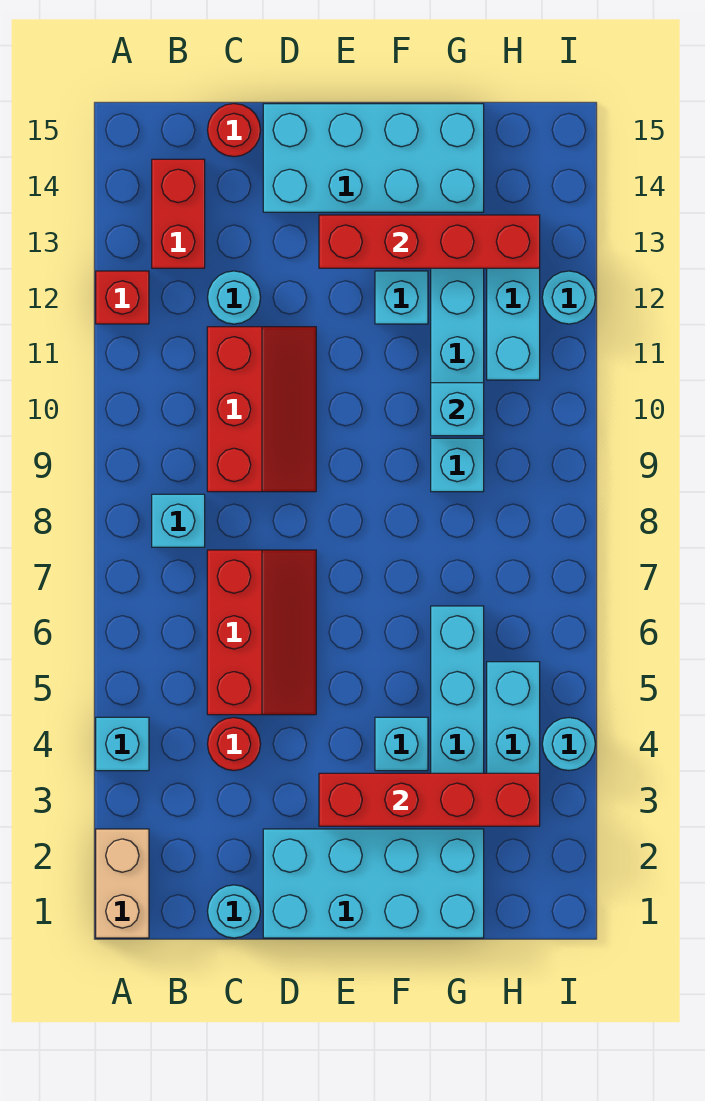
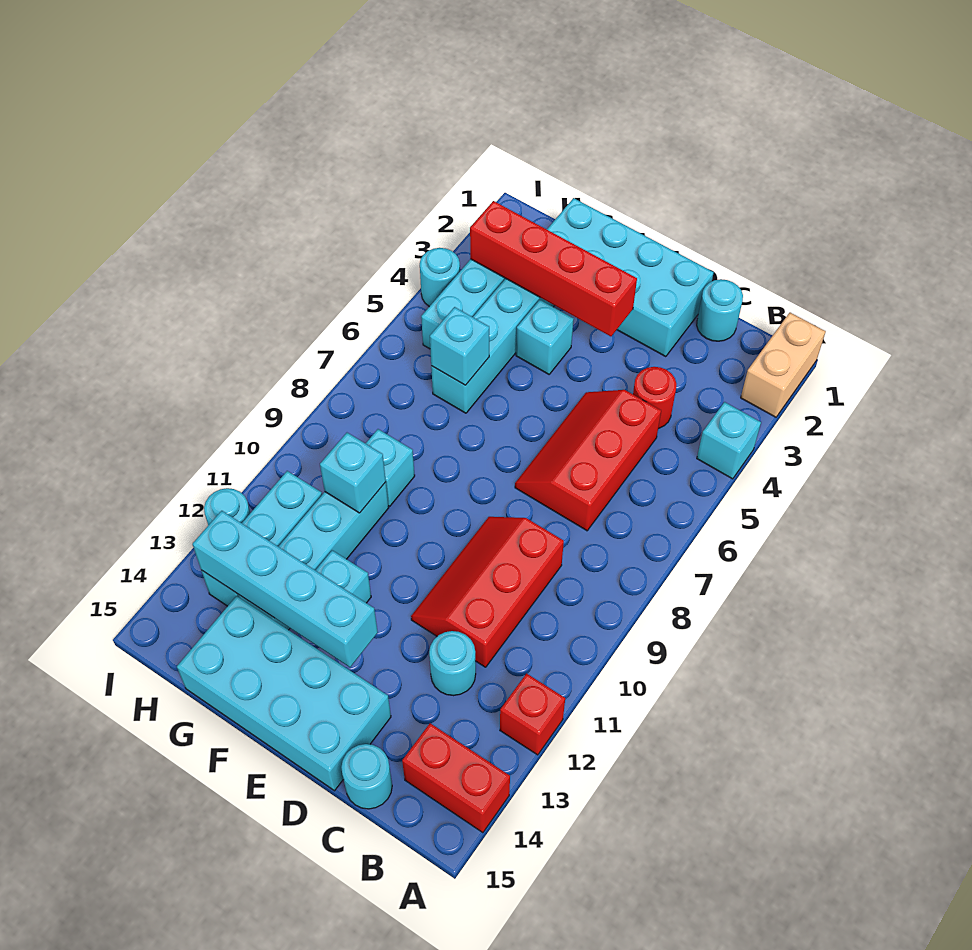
cyan brick B8 level 1 -> cyan brick G6 level 2
red brick B13:B14 level 1 -> red brick A14:B14 level 1
red round brick C15 level 1 -> cyan round brick C15 level 1
red brick E13:H13 level 2 -> cyan brick E13:H13 level 2

